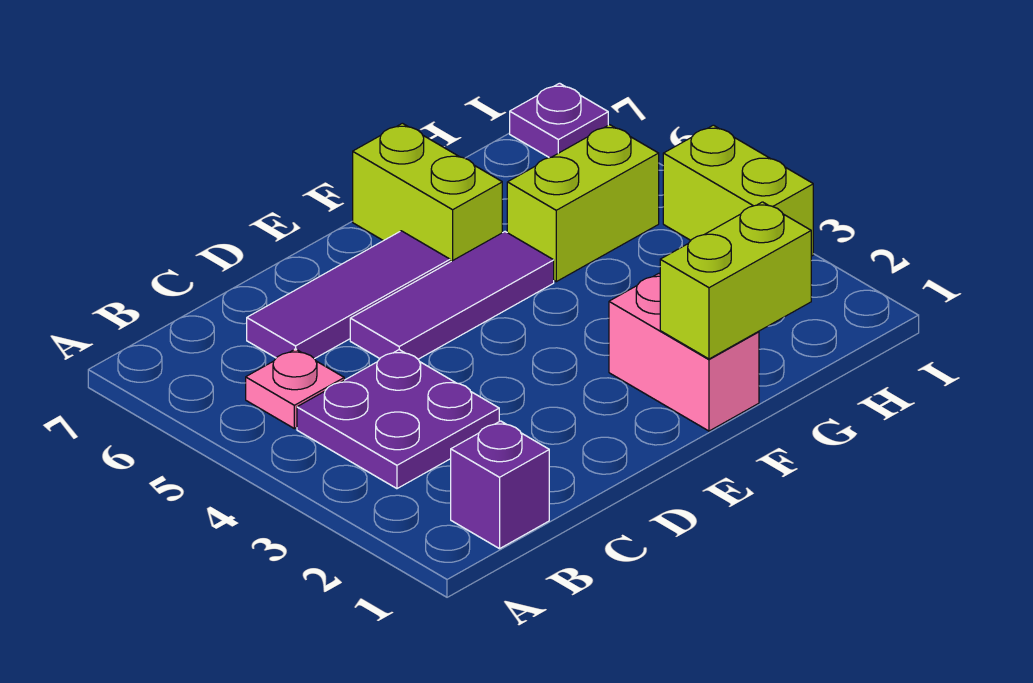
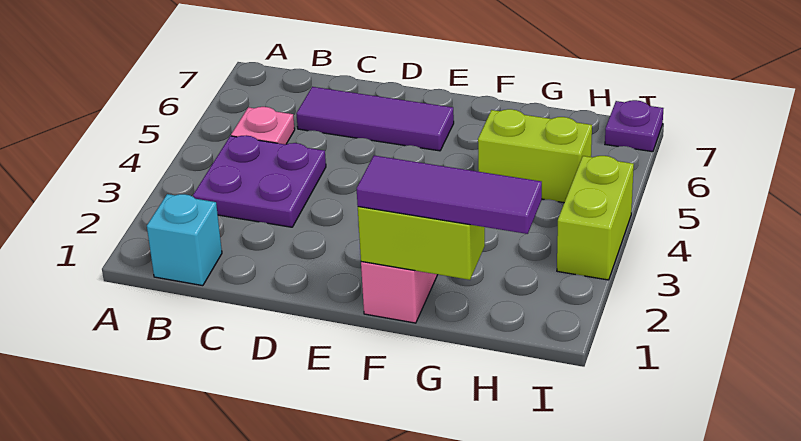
purple brick B1 level 1 -> cyan brick B1 level 1
purple tile D5:F5 level 1 -> purple tile F1:H1 level 3
lime brick F6:F7 level 1 -> none

